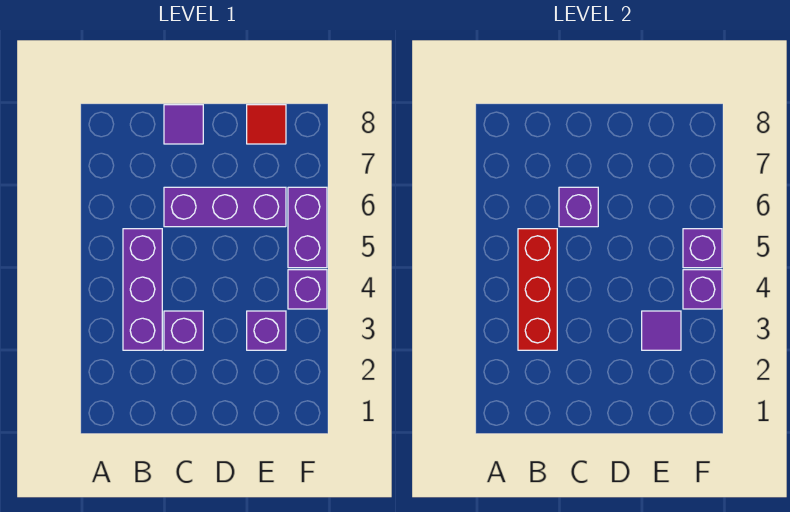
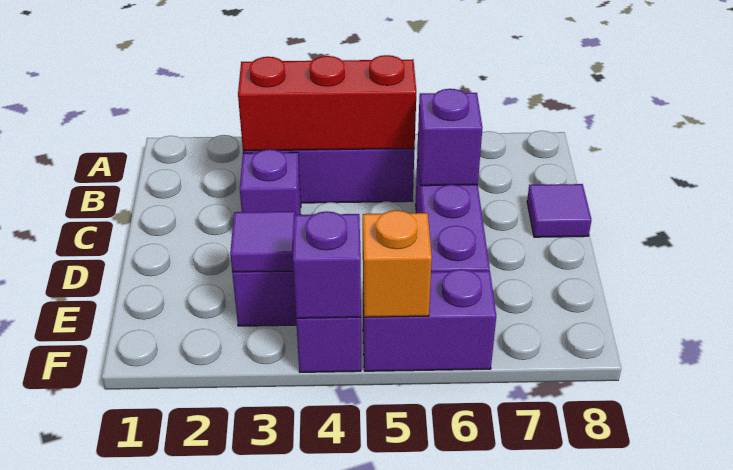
red tile E8 level 1 -> none
purple brick F5 level 2 -> orange brick F5 level 2

